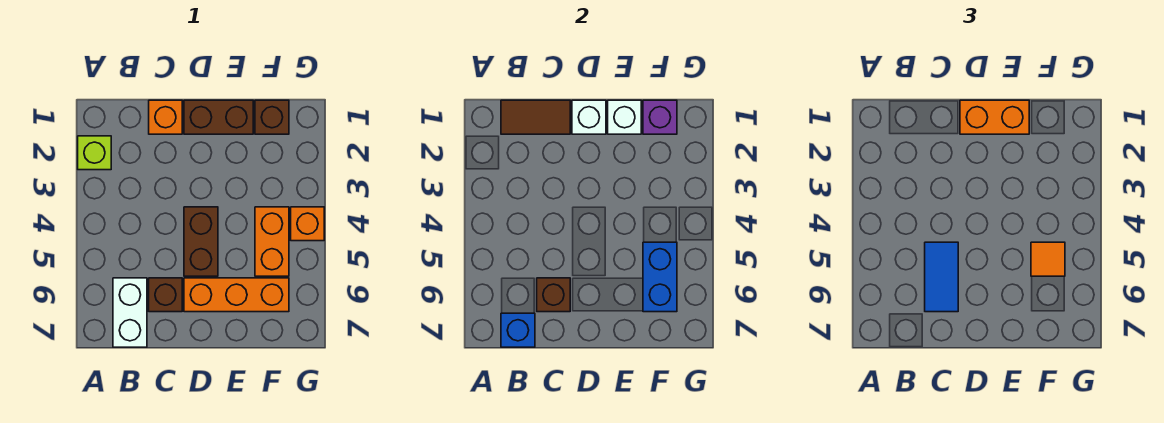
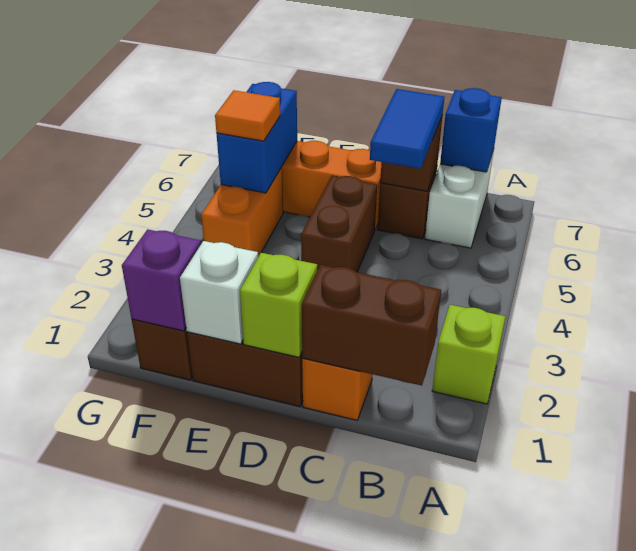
brown tile B1:C1 level 2 -> brown brick B1:C1 level 2
white brick D1 level 2 -> lime brick D1 level 2
orange brick D1:E1 level 3 -> none
orange brick G4 level 1 -> none

